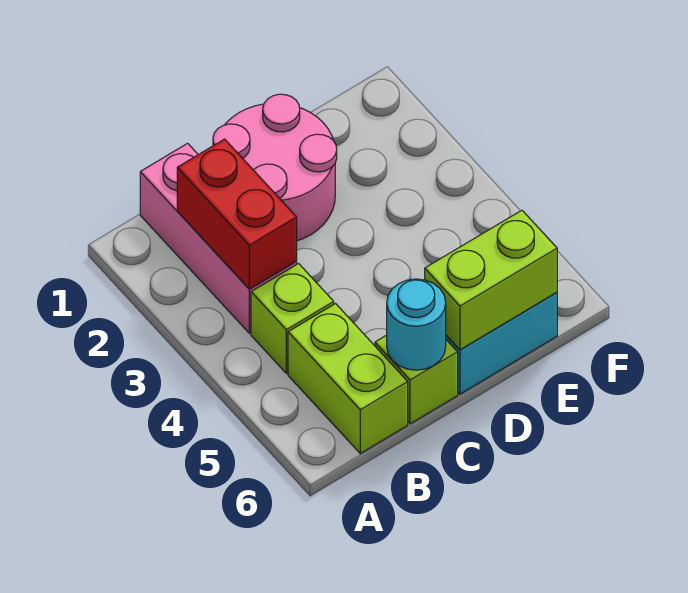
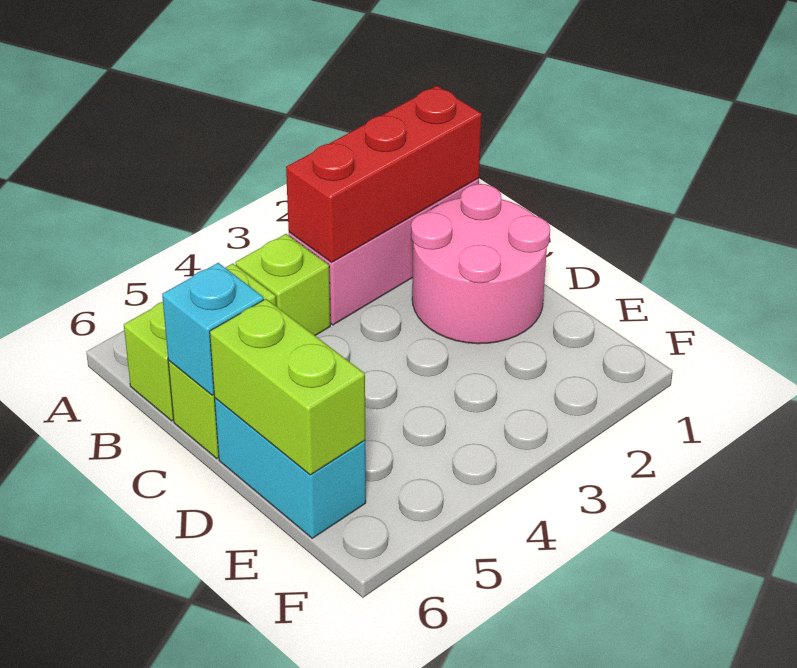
red brick B2:B3 level 2 -> red brick B1:B3 level 2
cyan round brick C6 level 2 -> cyan brick C6 level 2

